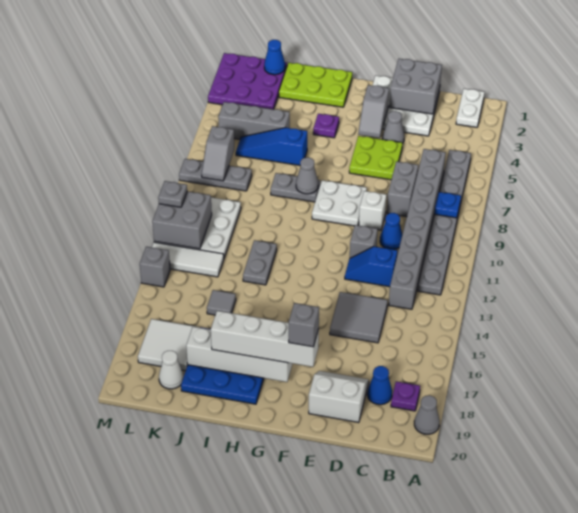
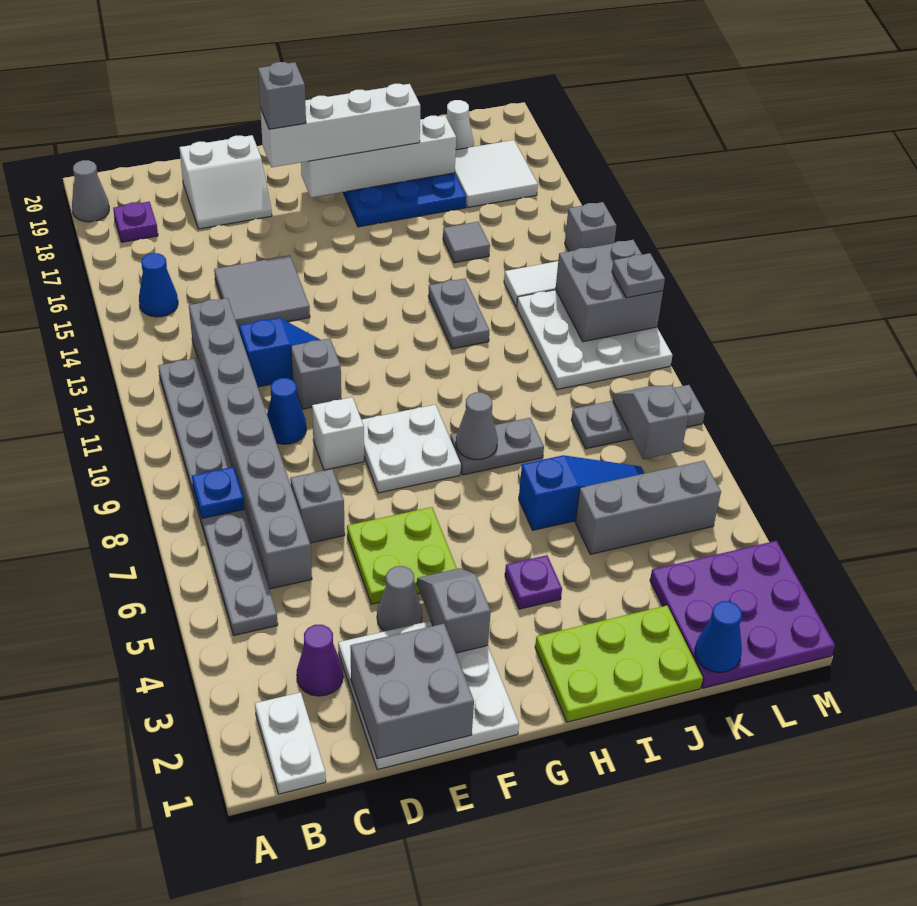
none -> purple cone C3 level 1
blue cone C18 level 1 -> blue cone B15 level 1
grey brick D7:D8 level 1 -> grey brick D7 level 1

